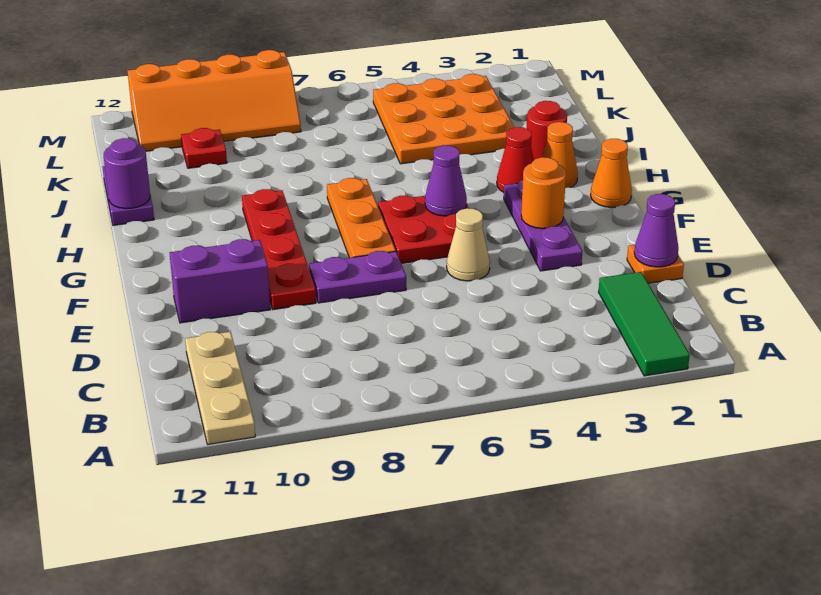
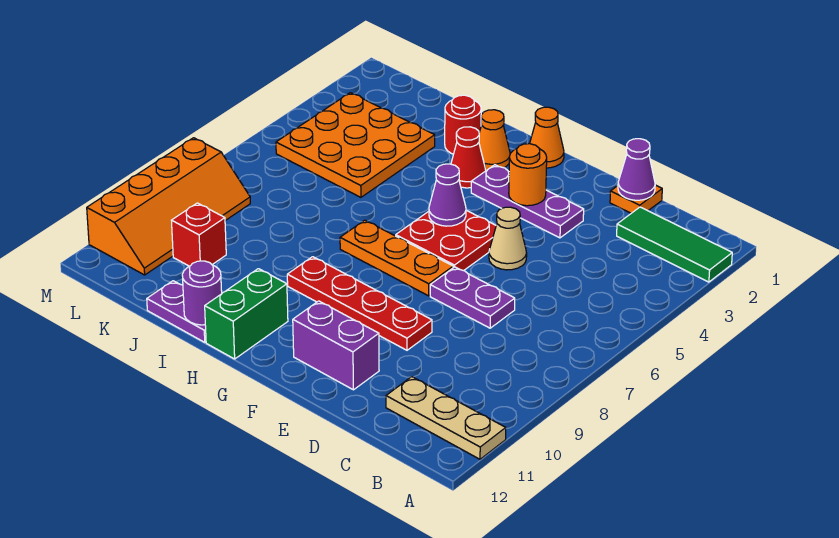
purple plate E7:E8 level 1 -> purple plate D7:E7 level 1
purple brick E10:E11 level 1 -> purple brick E11:F11 level 1
none -> green brick H11:H12 level 1
red plate K10 level 1 -> red brick K10 level 1

